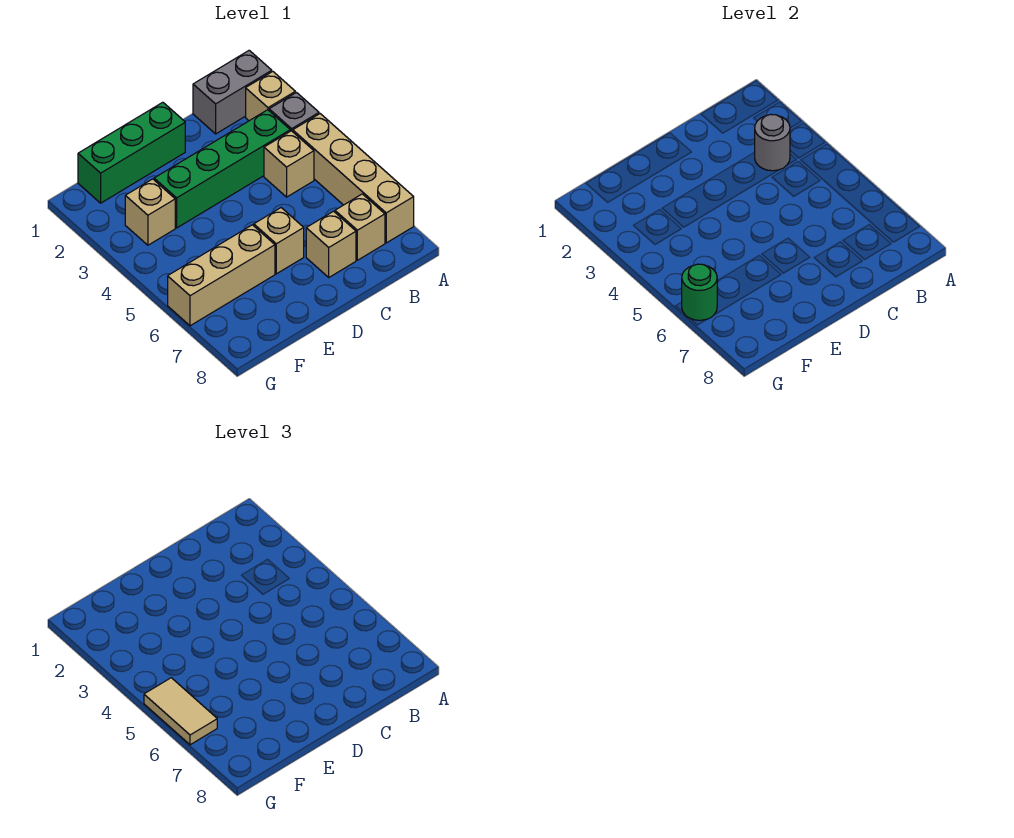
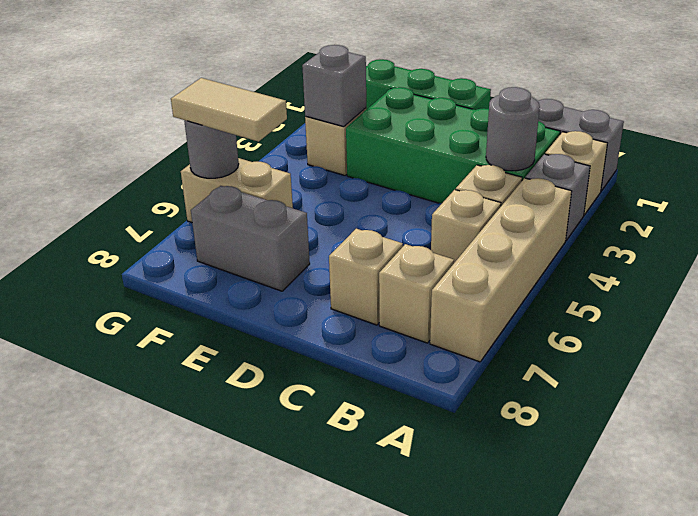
green brick B3:E3 level 1 -> green brick B2:E3 level 1
tan brick D6 level 1 -> tan brick B5 level 1
tan brick E6:G6 level 1 -> tan brick F6:G6 level 1
none -> grey brick E7:F7 level 1
none -> grey brick F3 level 2
tan tile G5:G6 level 3 -> tan tile F6:G6 level 3
green round brick G6 level 2 -> grey round brick G6 level 2

